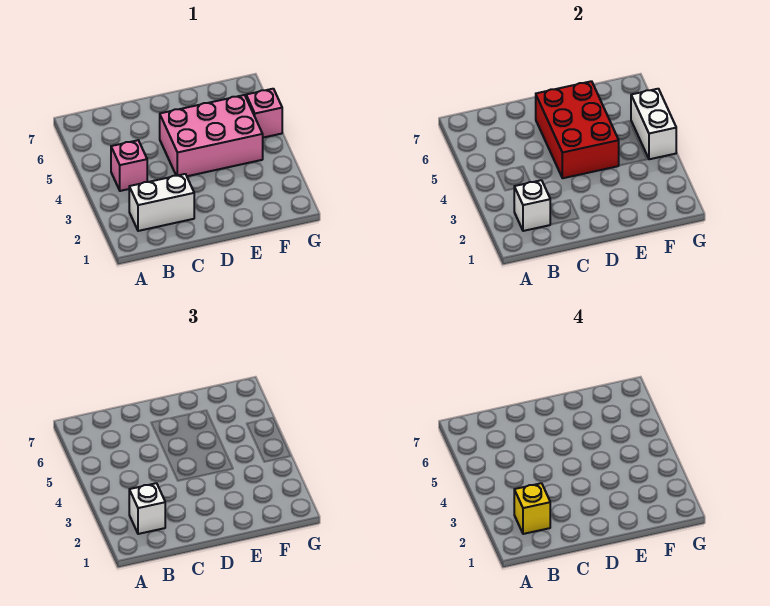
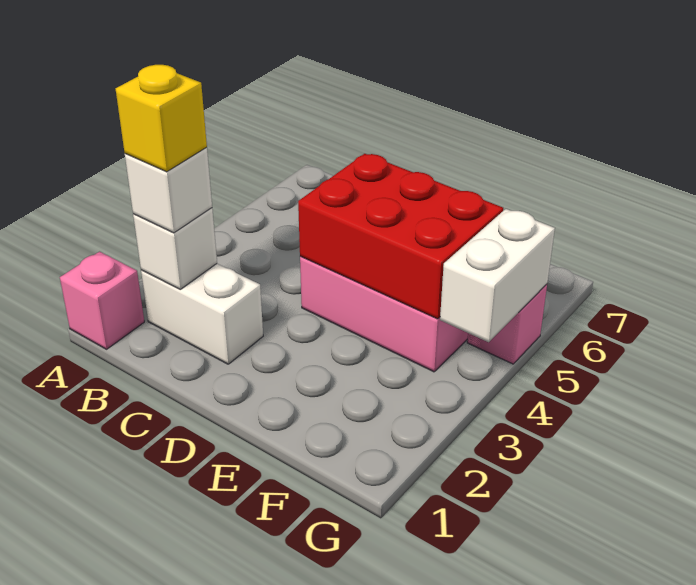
pink brick B4 level 1 -> pink brick A1 level 1
red brick D4:E6 level 2 -> red brick D4:F5 level 2

